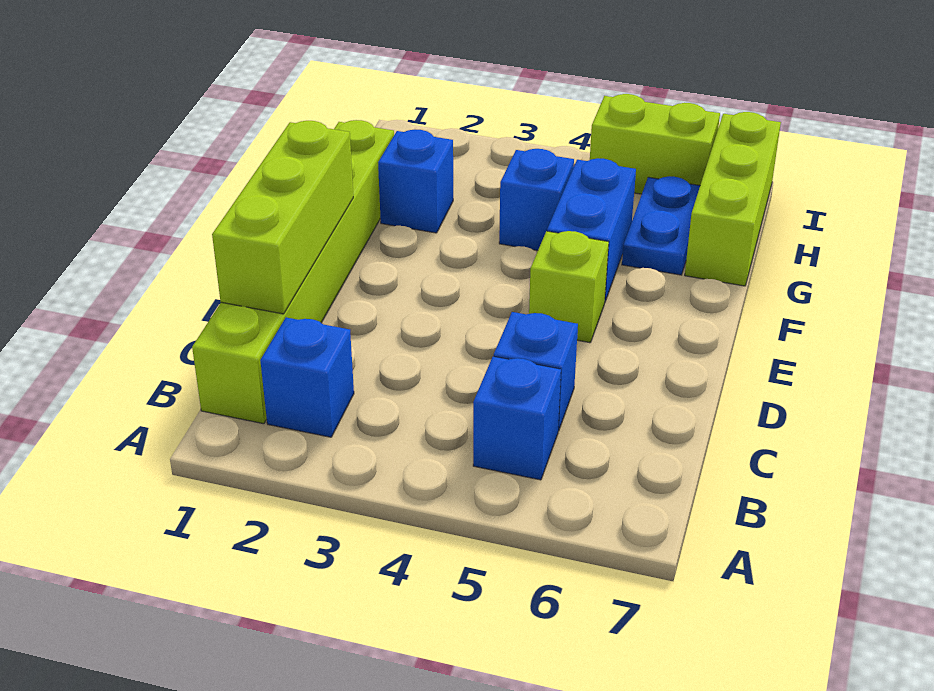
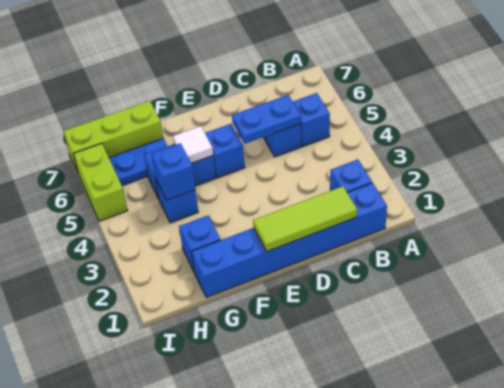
lime brick B1:G1 level 1 -> blue brick B1:G1 level 1
lime brick C1:E1 level 2 -> lime tile C1:E1 level 2
none -> blue plate C5:D5 level 2
lime brick E5 level 1 -> blue brick E5 level 1
none -> white tile F5 level 2
none -> blue brick G4 level 2

